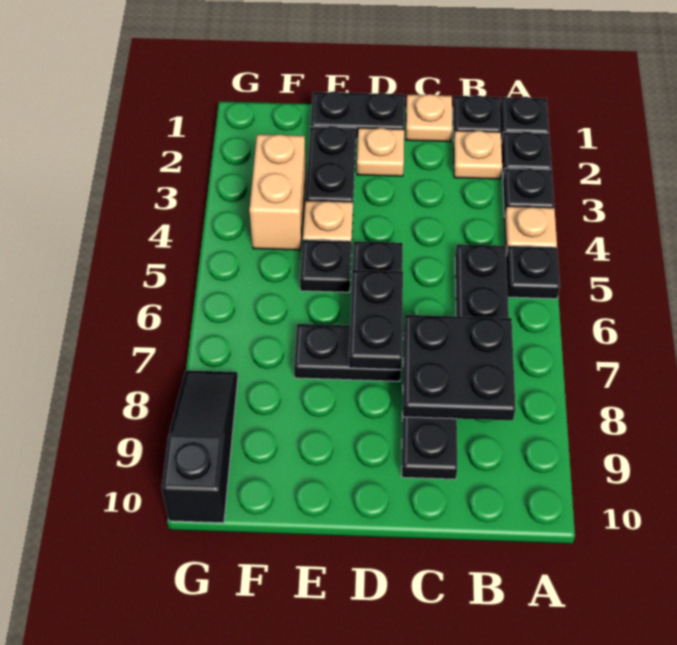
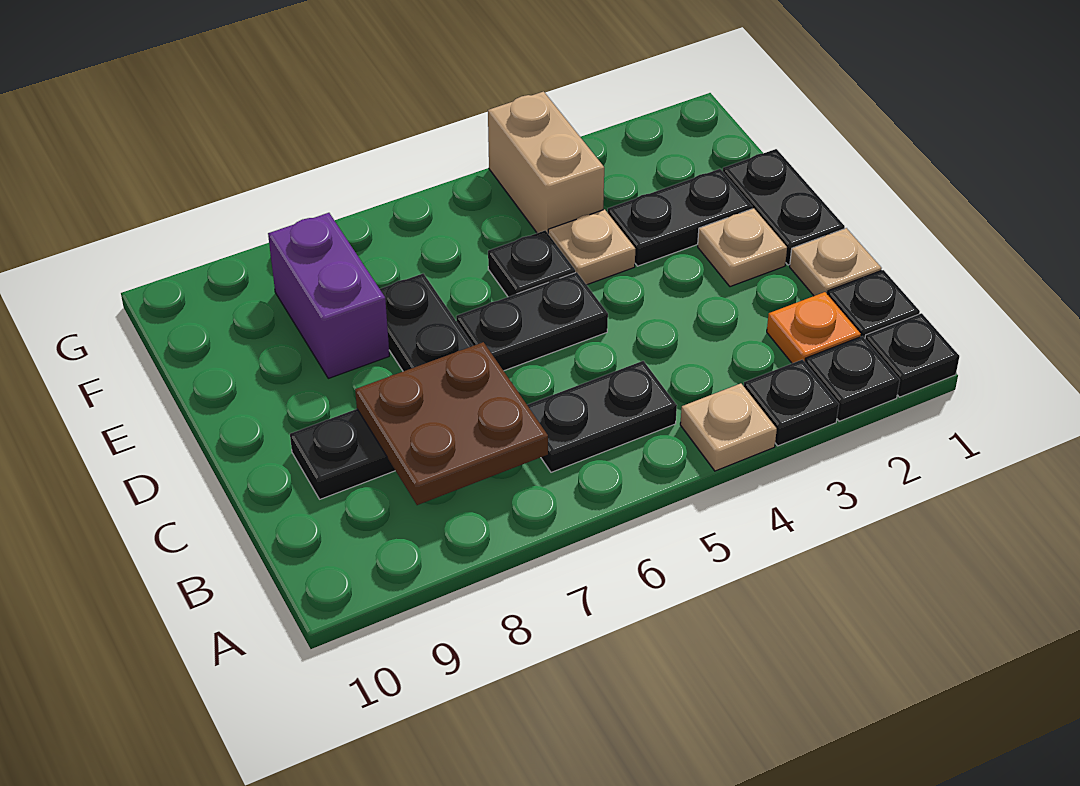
black plate A5 level 1 -> none
tan plate B2 level 1 -> orange plate B2 level 1
black plate B7:C8 level 2 -> brown plate B7:C8 level 2
black plate D6:D7 level 2 -> none
none -> purple brick E8:F8 level 1
tan brick F3:F4 level 1 -> tan brick F4:G4 level 1
black slope G8:G10 level 1 top 10 -> none

